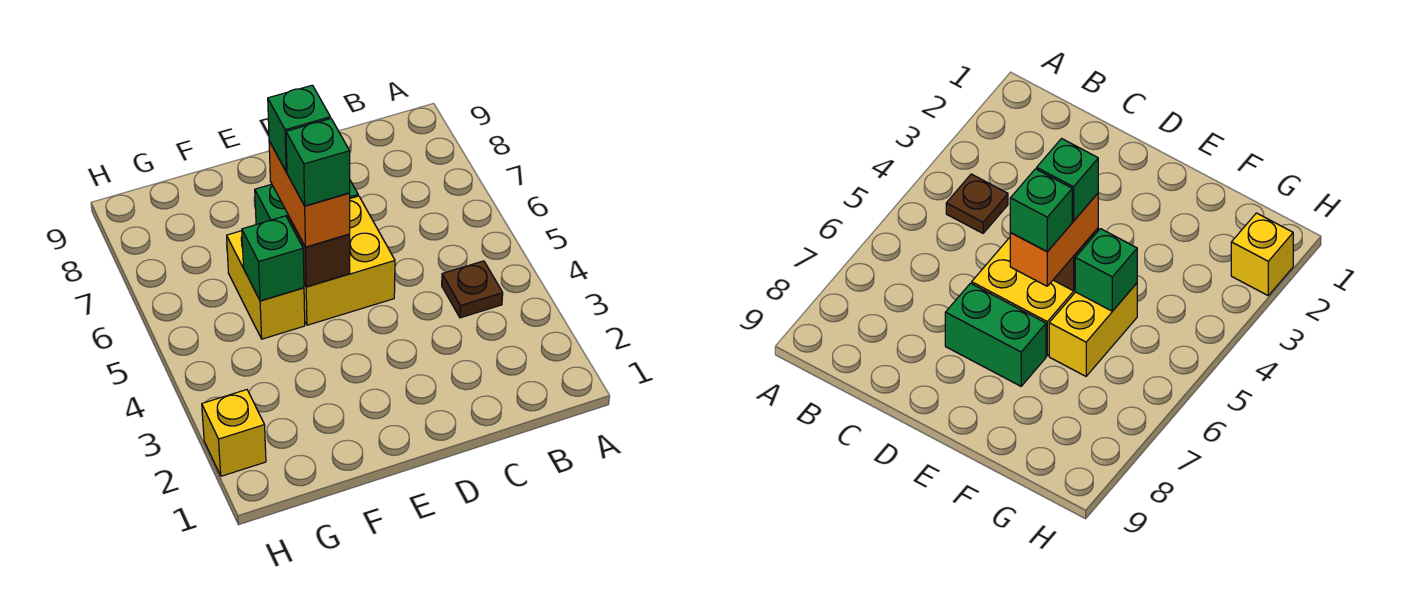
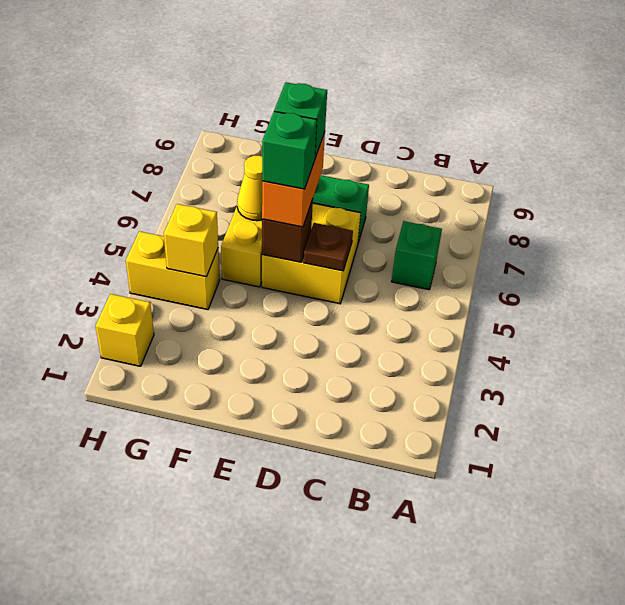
brown plate B4 level 1 -> brown plate D5 level 2
green brick F5 level 2 -> green brick B6 level 1
none -> yellow cone F6 level 2
none -> yellow brick G4:H4 level 1
none -> yellow brick G4 level 2

